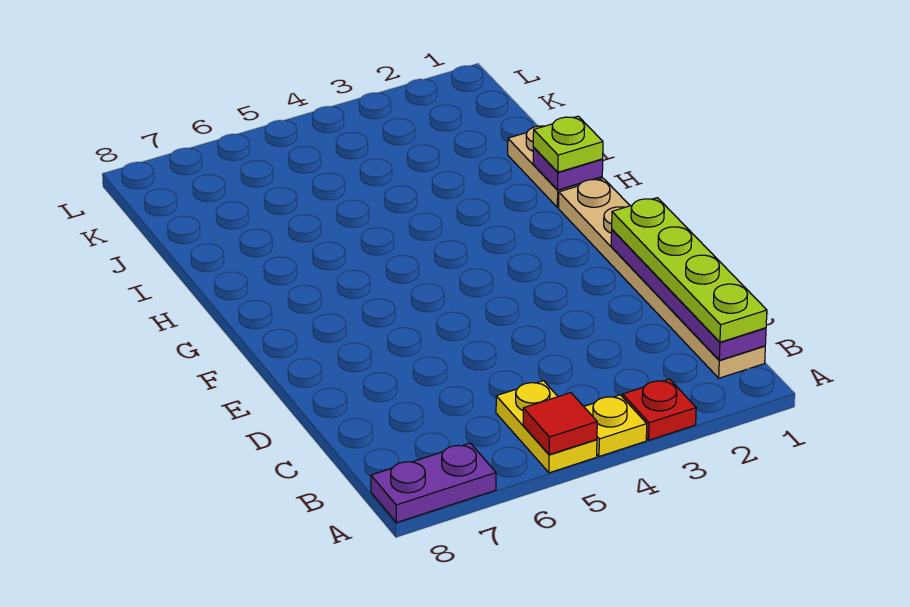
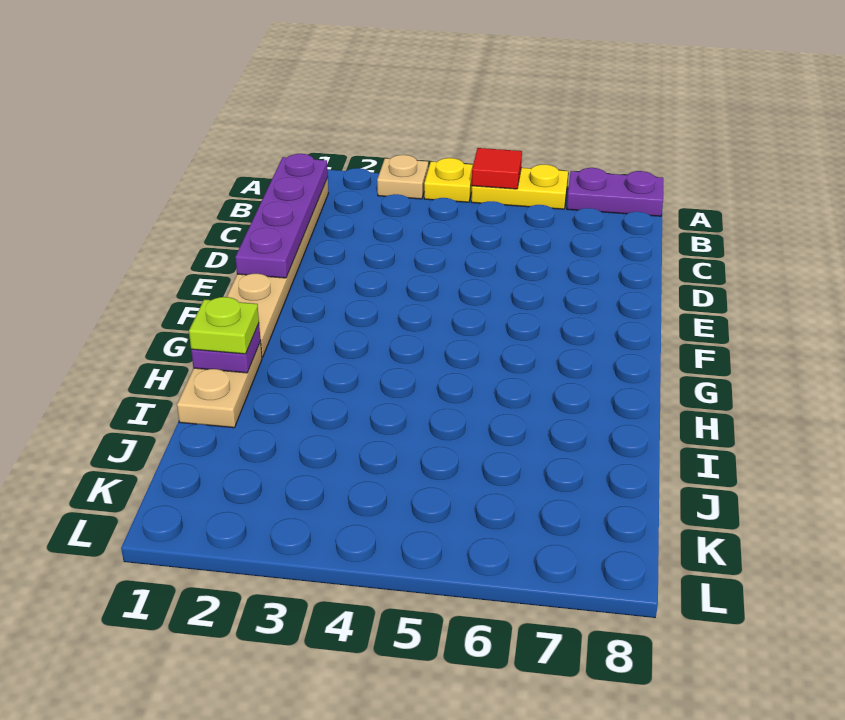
red plate A3 level 1 -> tan plate A3 level 1
yellow plate A5:B5 level 1 -> yellow plate A5:A6 level 1
lime plate B1:E1 level 3 -> none

